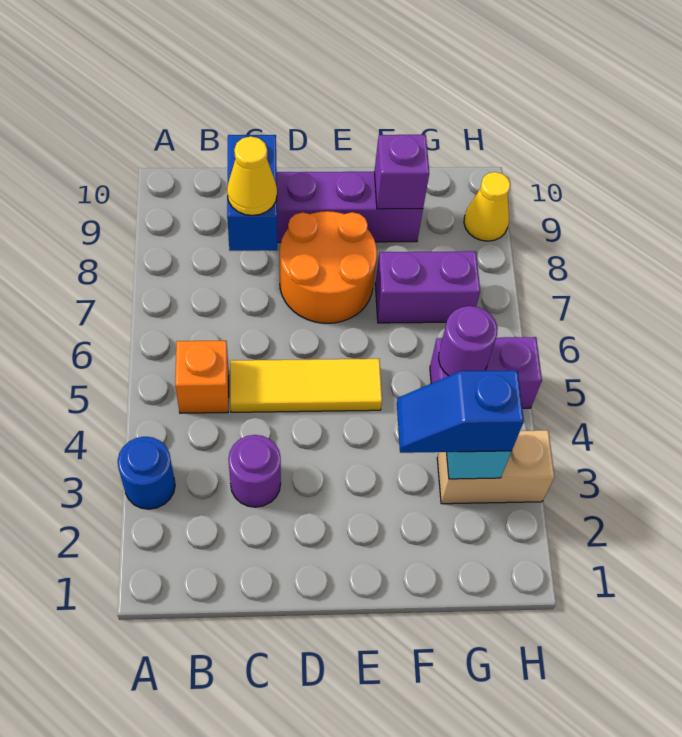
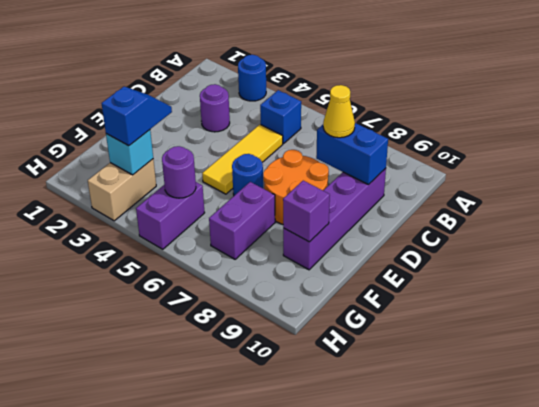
orange brick B5 level 1 -> blue brick B5 level 1
none -> blue round brick E6 level 1
yellow cone H9 level 1 -> none

